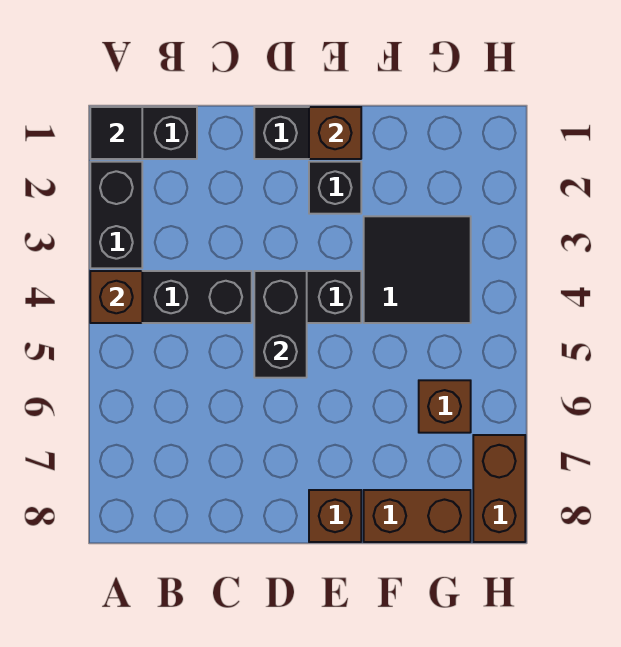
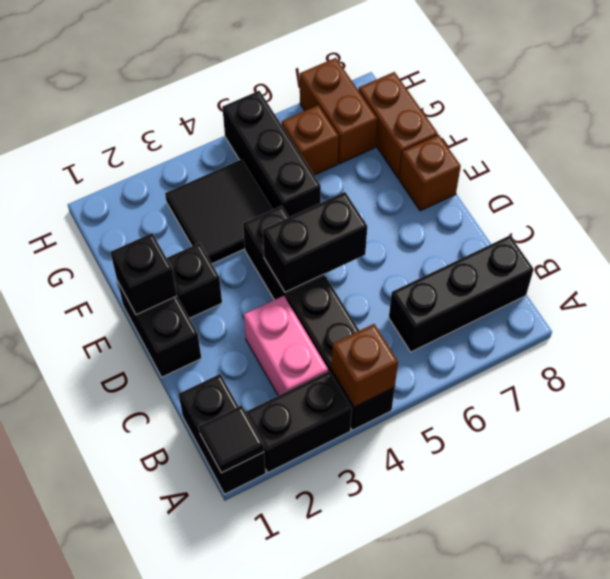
none -> pink brick B3:C3 level 1
none -> black brick B6:B8 level 1
brown brick E1 level 2 -> black brick E1 level 2
none -> black brick F5:H5 level 1
brown brick H7:H8 level 1 -> brown brick G7:H7 level 1

